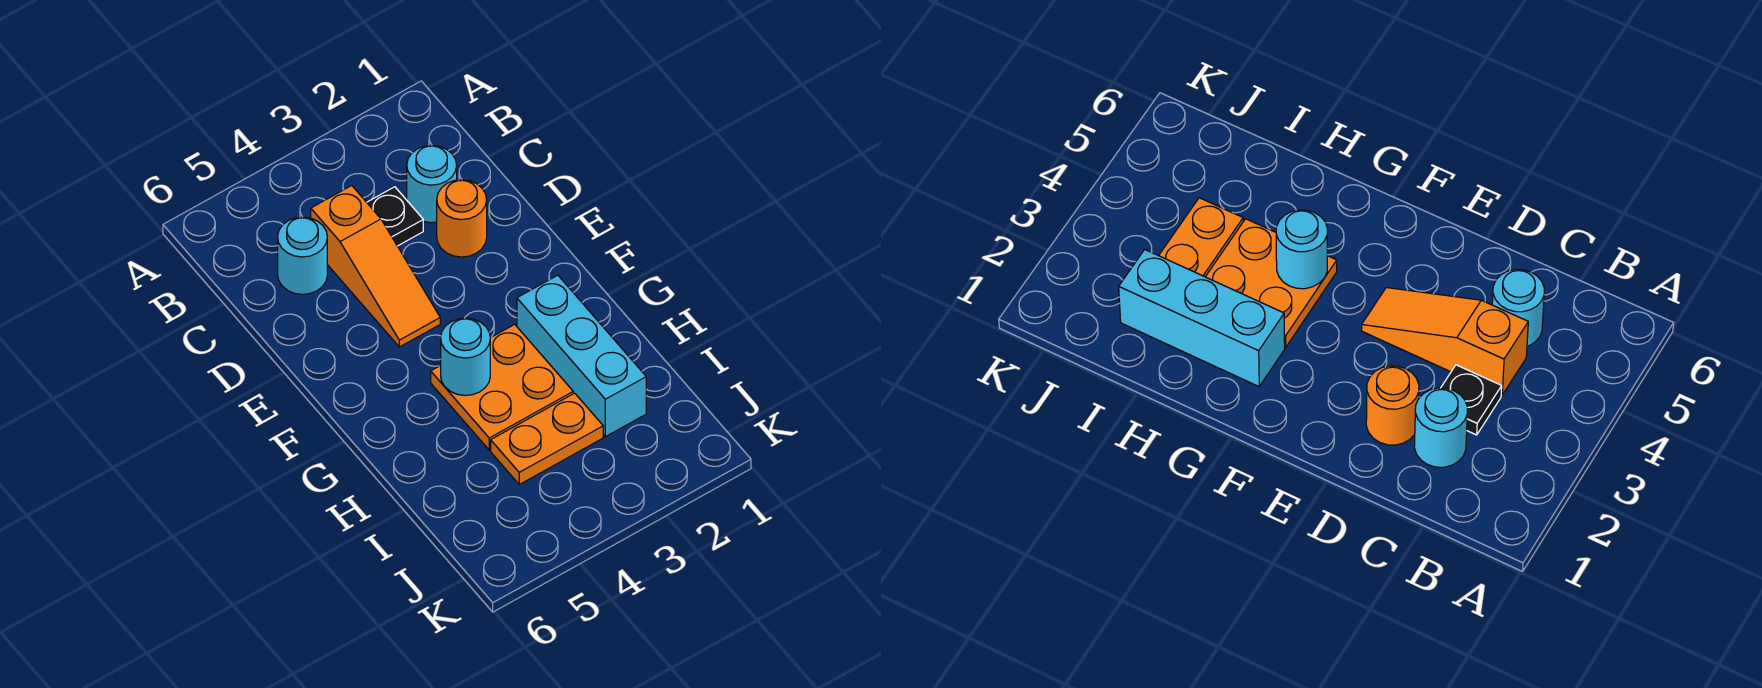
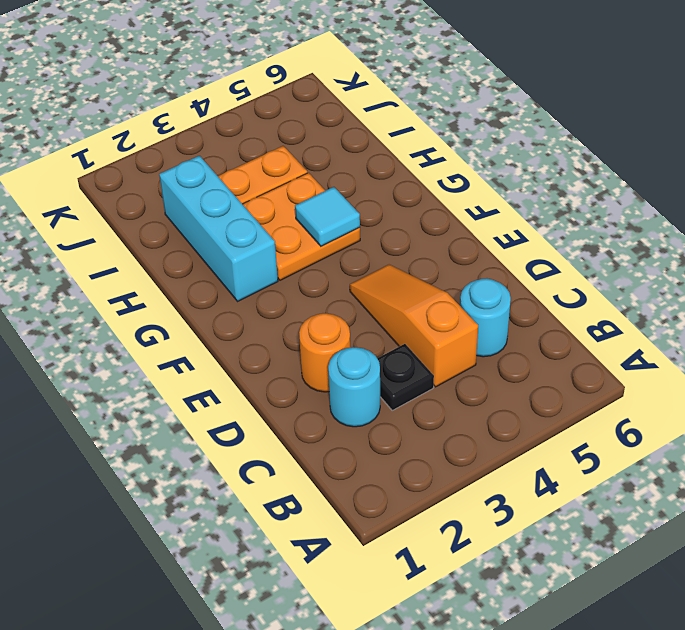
cyan round brick G4 level 2 -> cyan tile G4 level 2

